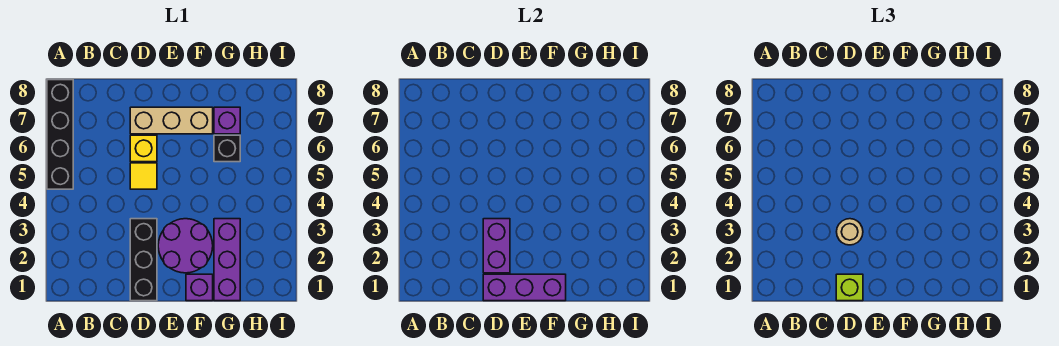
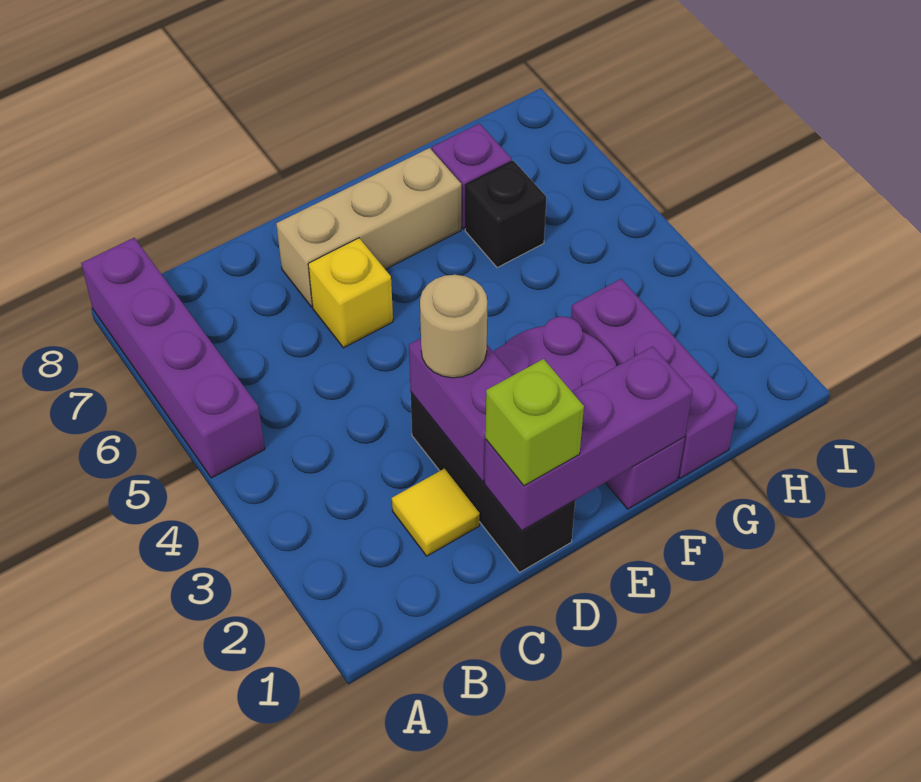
black brick A5:A8 level 1 -> purple brick A5:A8 level 1
yellow tile D5 level 1 -> yellow tile C2 level 1

